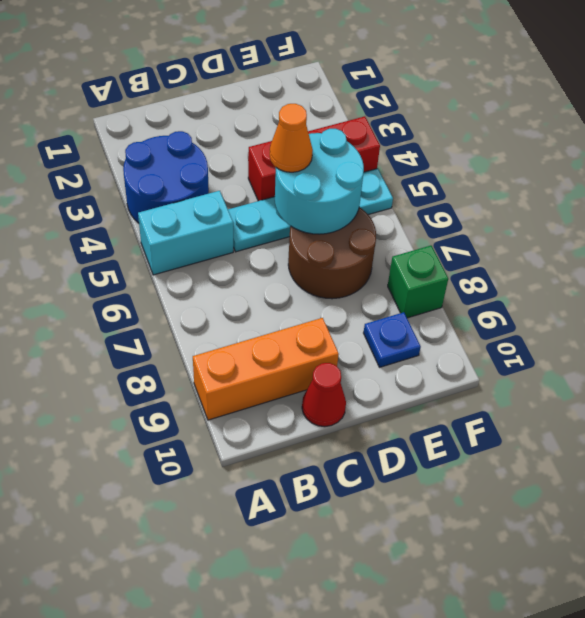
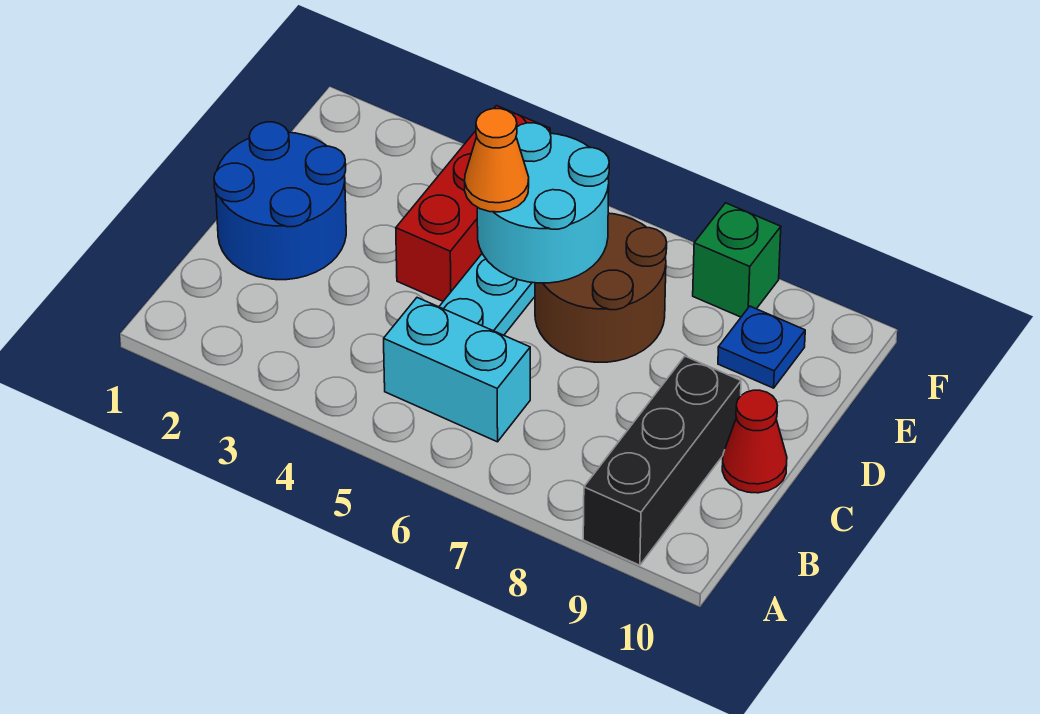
blue round brick A3:B4 level 1 -> blue round brick C1:D2 level 1
cyan brick A5:B5 level 1 -> cyan brick B5:B6 level 1
orange brick A9:C9 level 1 -> black brick A9:C9 level 1

